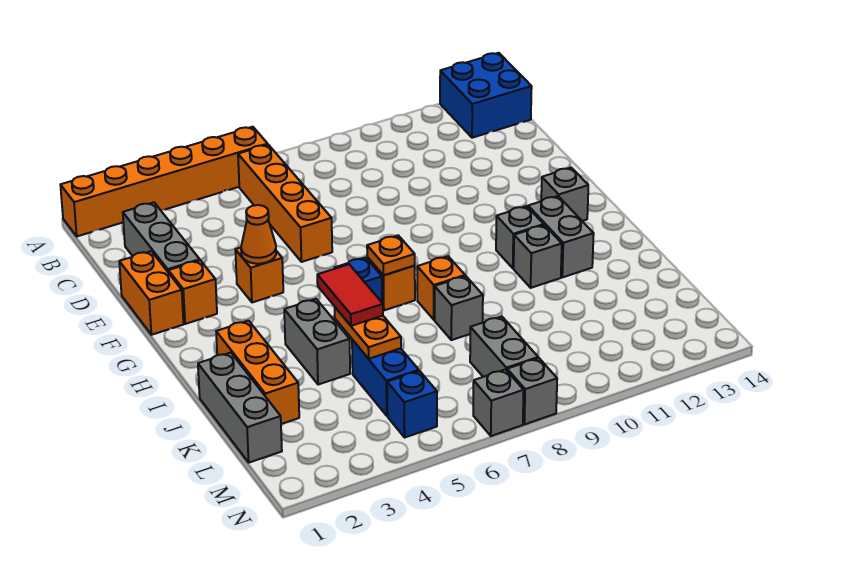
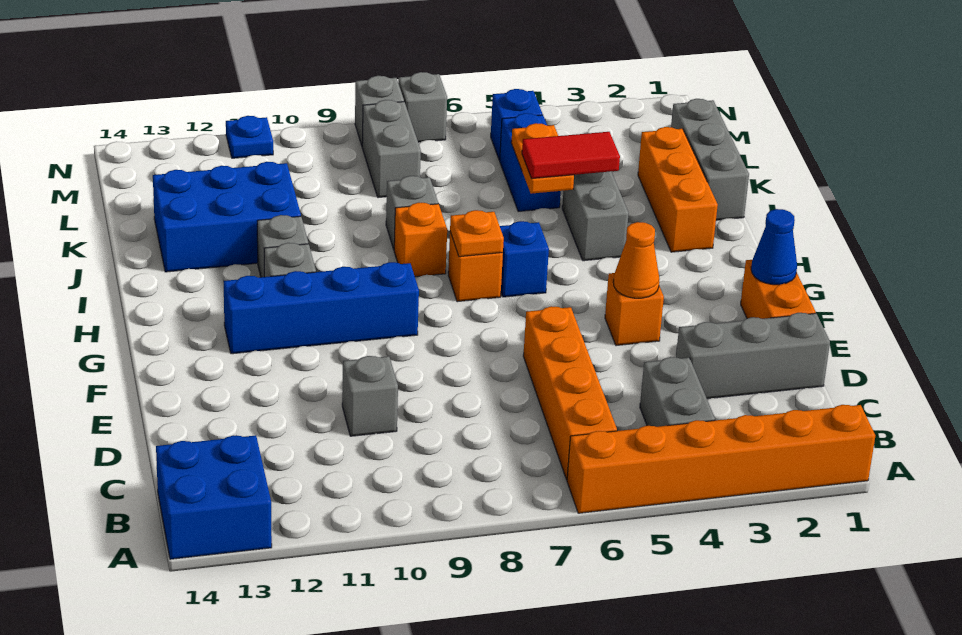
grey brick C2:E2 level 1 -> grey brick D1:D3 level 1
none -> blue cone F1 level 2
orange brick F2 level 1 -> none
none -> blue brick G9:G12 level 1
grey brick G13 level 1 -> grey brick D10 level 1
grey brick H12:I12 level 1 -> grey brick B4:C4 level 1
red tile I5:J5 level 3 -> red tile J4:J5 level 3
none -> blue brick J11:K13 level 1
none -> blue plate N11 level 1

